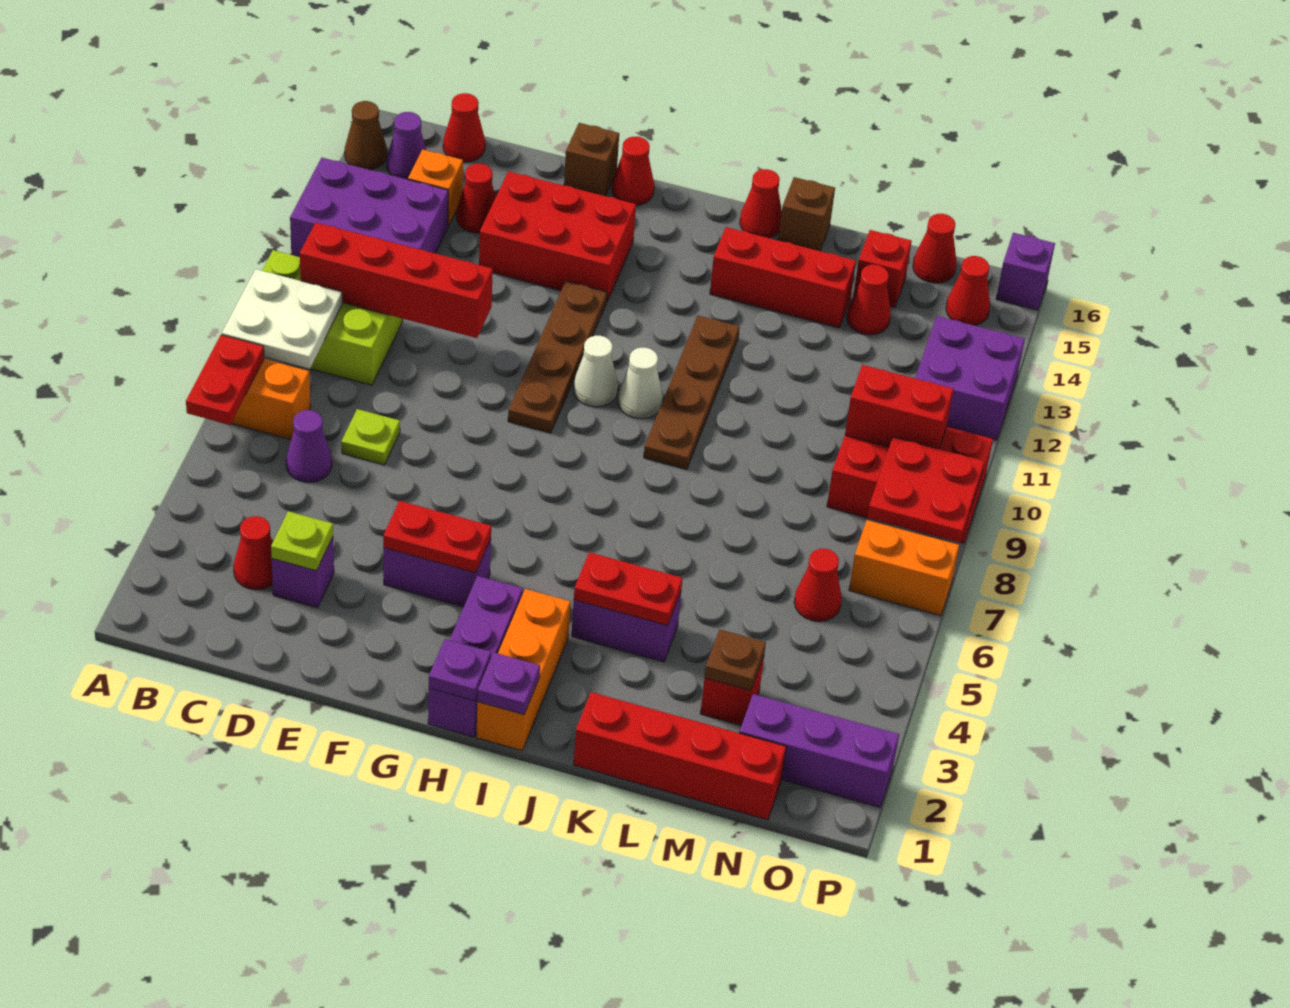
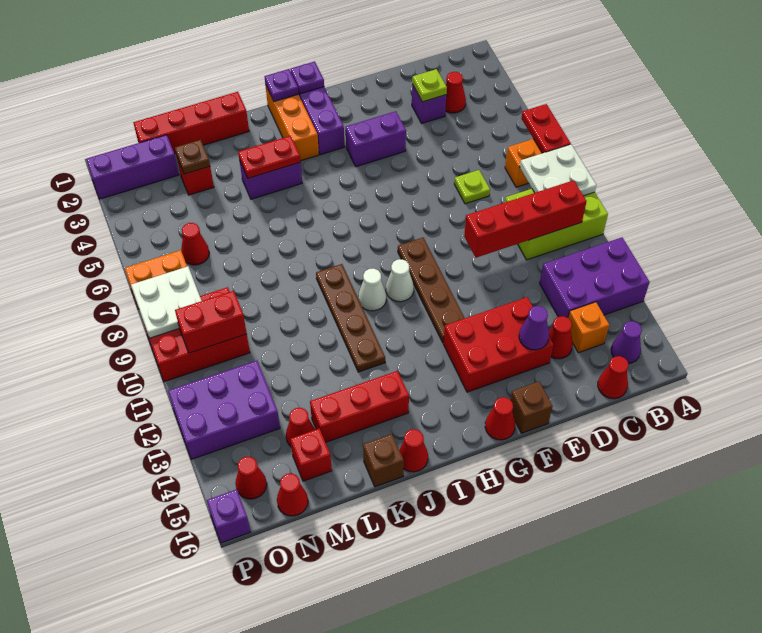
brown cone A15 level 1 -> none
purple cone C6 level 1 -> purple cone E14 level 2
red plate F4:G4 level 2 -> none
red plate O8:P9 level 2 -> white plate O8:P9 level 2
purple brick O12:P13 level 1 -> purple brick N12:P13 level 1

